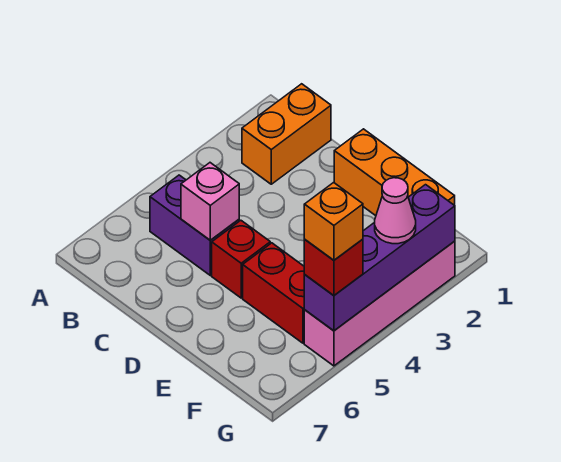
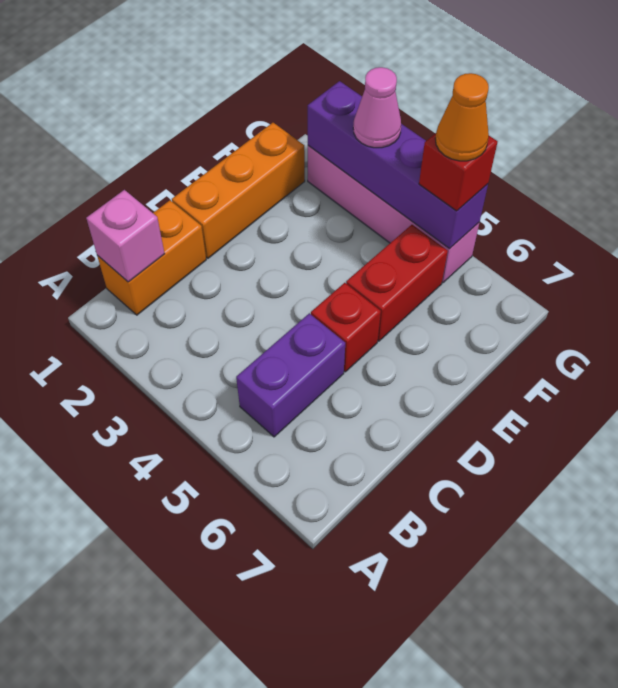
orange brick B1:B2 level 1 -> orange brick B1:C1 level 1
pink brick C5 level 2 -> pink brick B1 level 2
orange brick G5 level 4 -> orange cone G5 level 4

